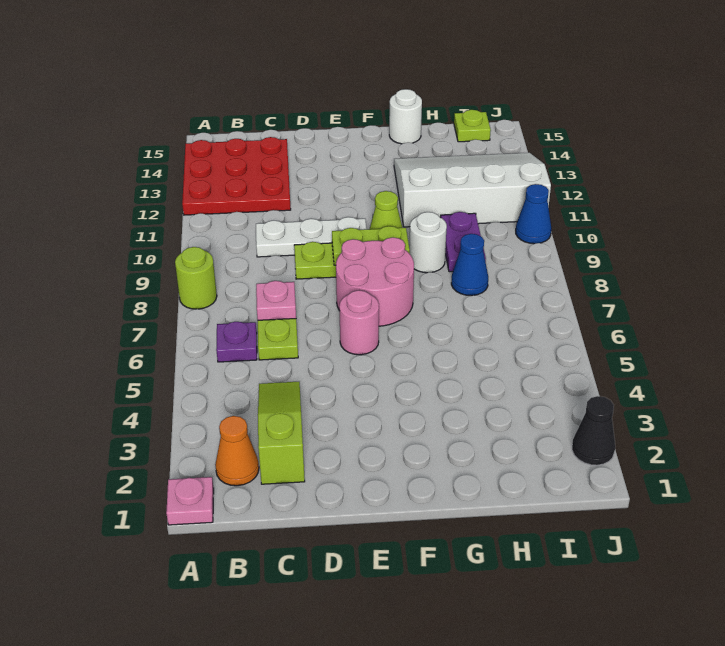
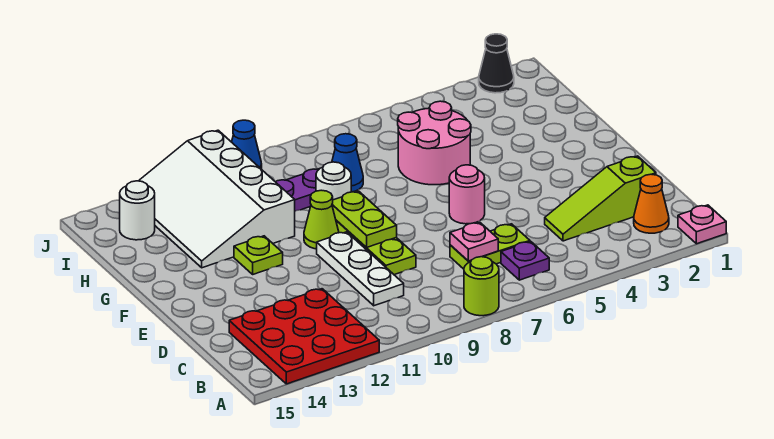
pink round brick E7:F8 level 1 -> pink round brick G5:H6 level 1
white round brick G15 level 1 -> white round brick I14 level 1
lime plate I15 level 1 -> lime plate F12 level 1

